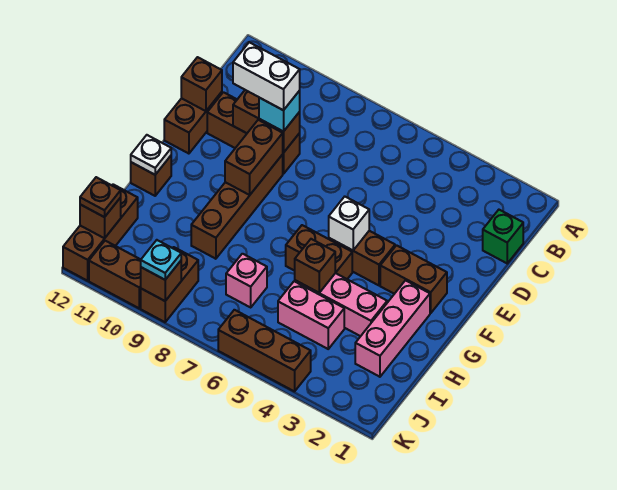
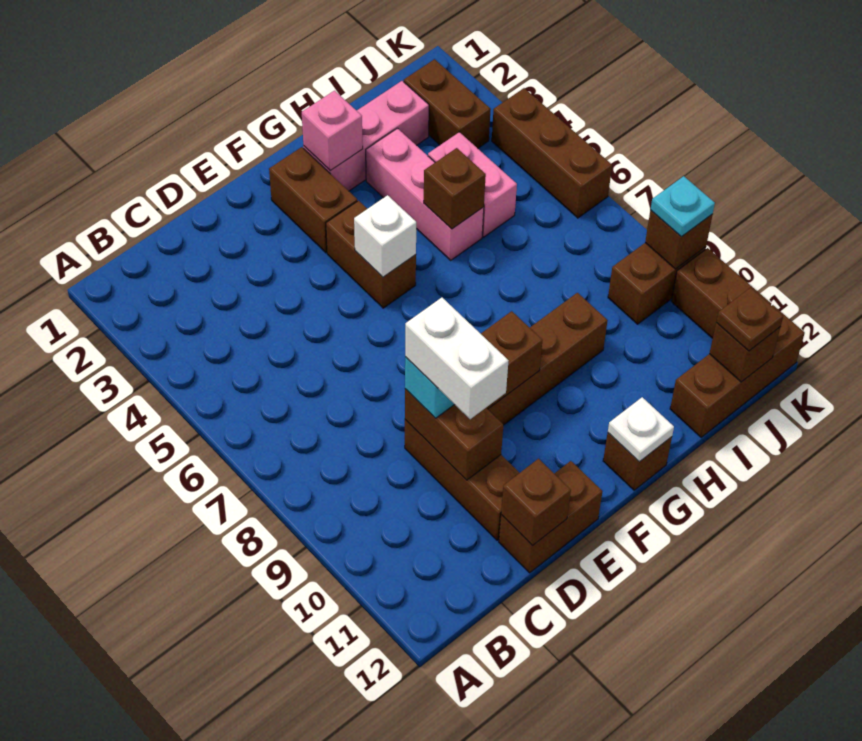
green brick C1 level 1 -> none
brown brick G5:G6 level 1 -> brown brick J2:J3 level 1
pink brick I7 level 1 -> pink brick G2 level 2

